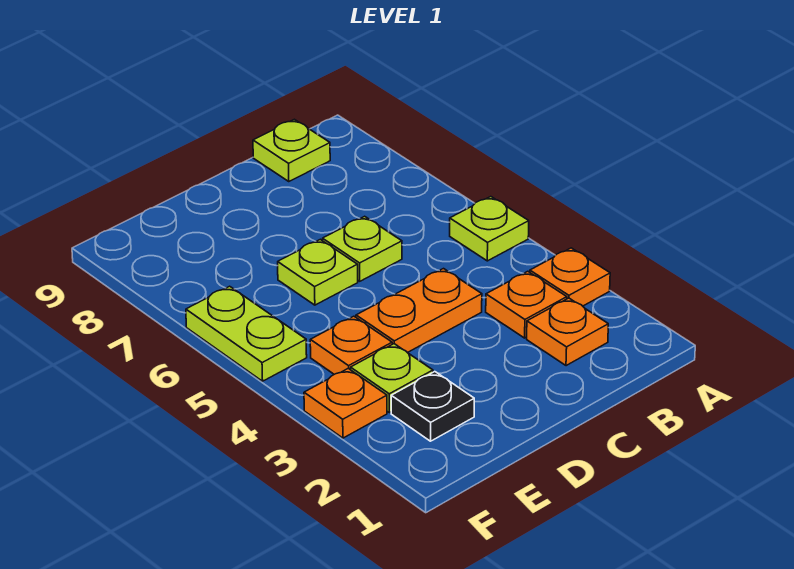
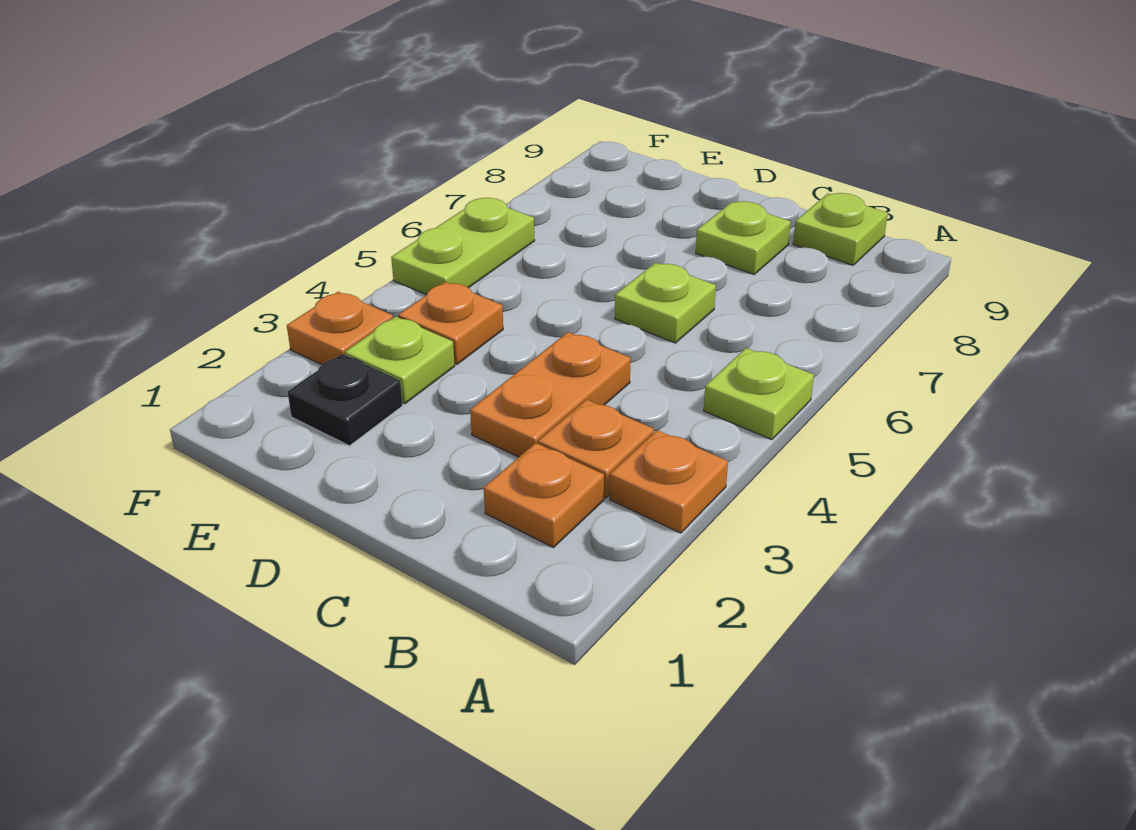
orange plate C4:D4 level 1 -> orange plate C3:C4 level 1
lime plate D6 level 1 -> lime plate C8 level 1

